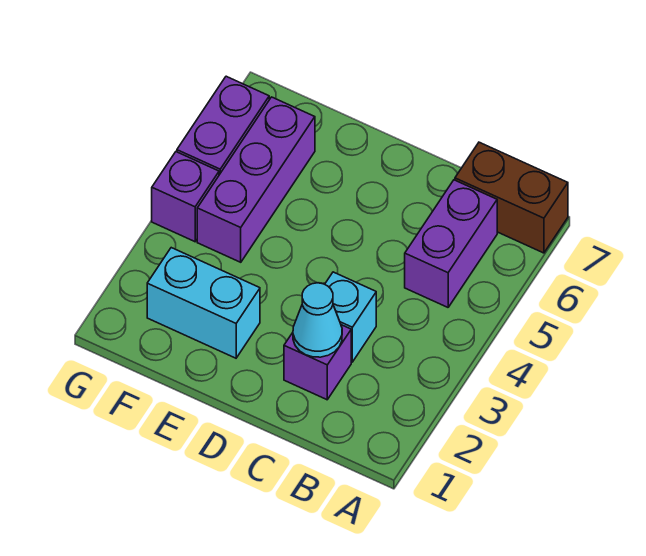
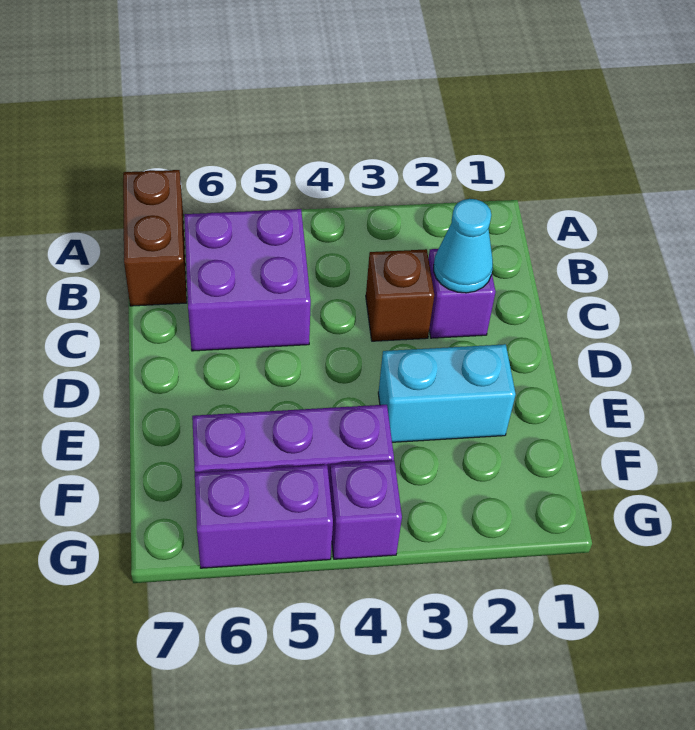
purple brick B5:B6 level 1 -> purple brick B5:C6 level 1
cyan brick C3 level 1 -> brown brick C3 level 1
cyan brick E2:F2 level 1 -> cyan brick E2:E3 level 1

